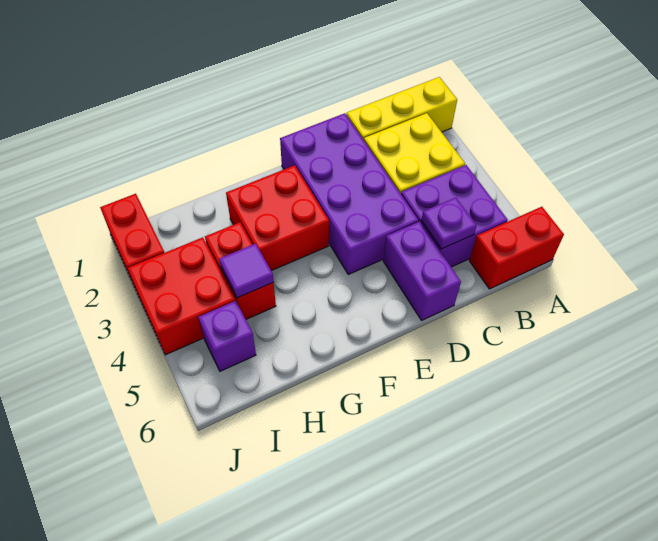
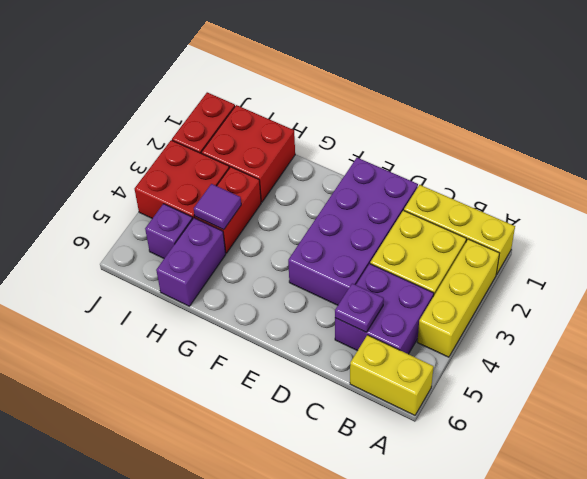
none -> yellow brick A2:A4 level 1
red brick A6:B6 level 1 -> yellow brick A6:B6 level 1
purple brick D5:D6 level 1 -> purple brick H5:H6 level 1
red brick F2:G3 level 1 -> red brick H1:I2 level 1

